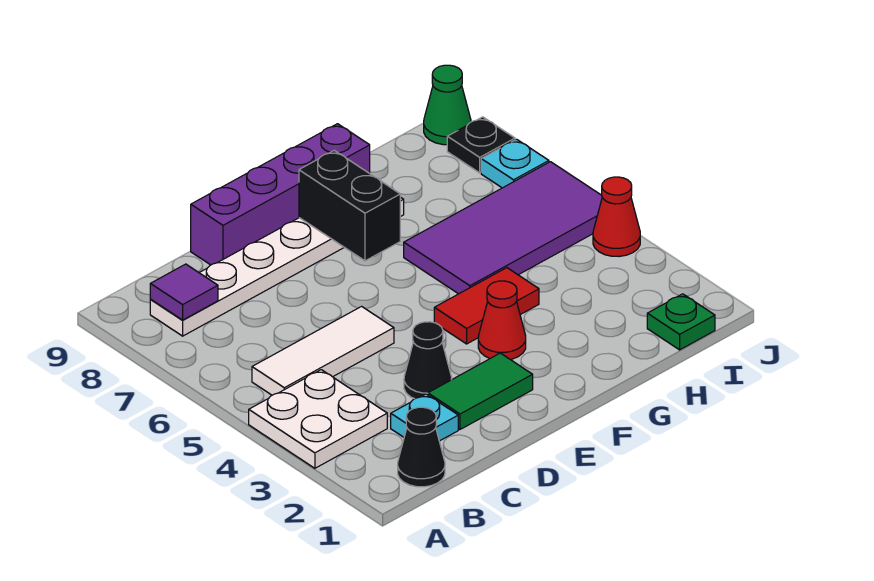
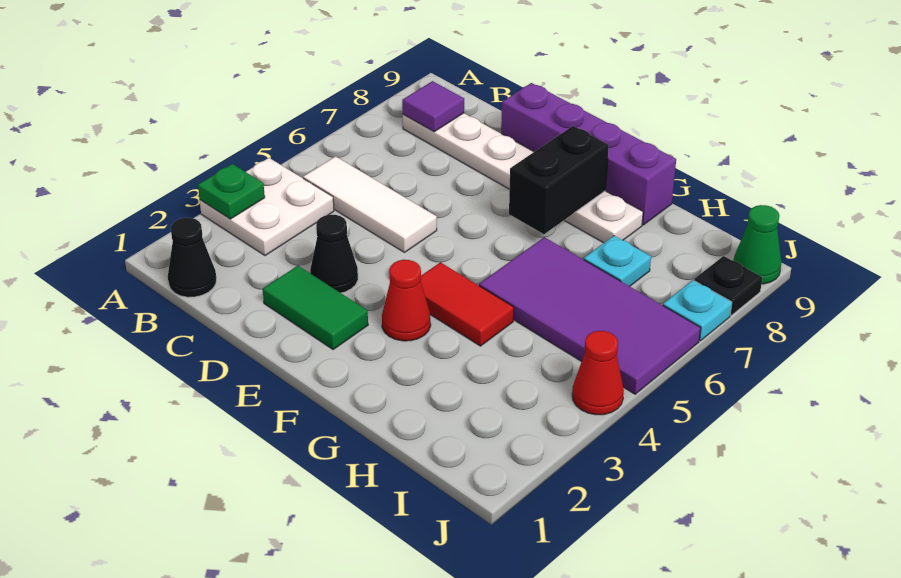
cyan plate C2 level 1 -> cyan plate H7 level 1
green plate I1 level 1 -> green plate A3 level 2

